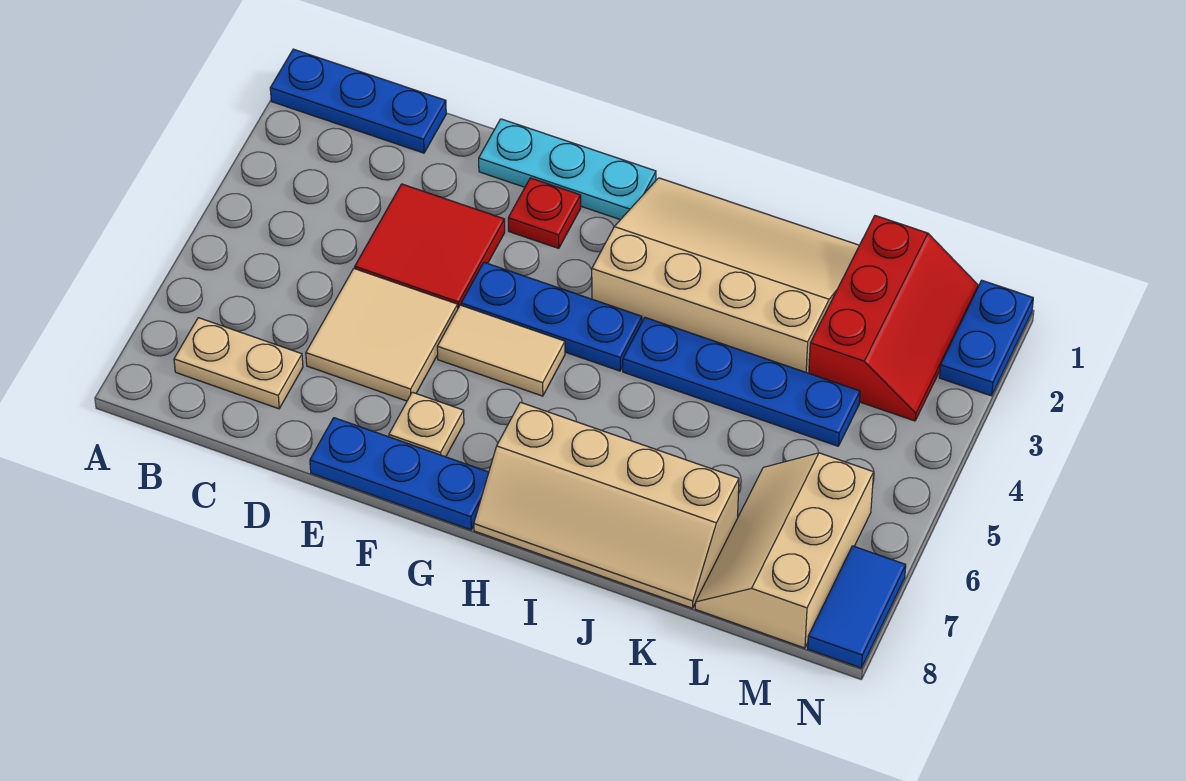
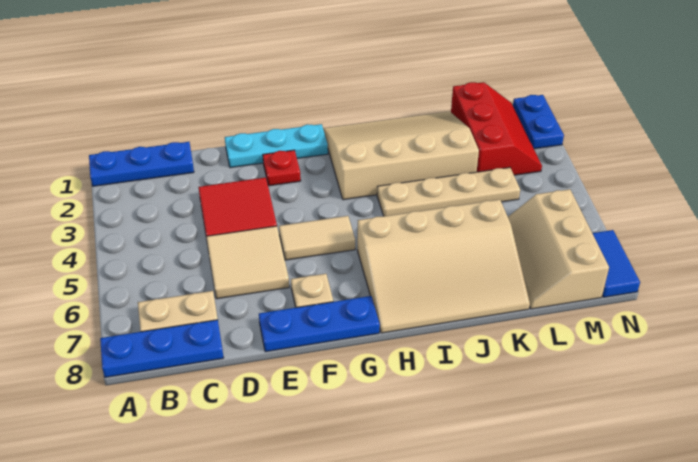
blue plate F4:H4 level 1 -> blue plate A8:C8 level 1
tan slope H7:K8 level 1 top 7 -> tan slope H6:K8 level 1 top 6
blue plate I4:L4 level 1 -> tan plate I4:L4 level 1

